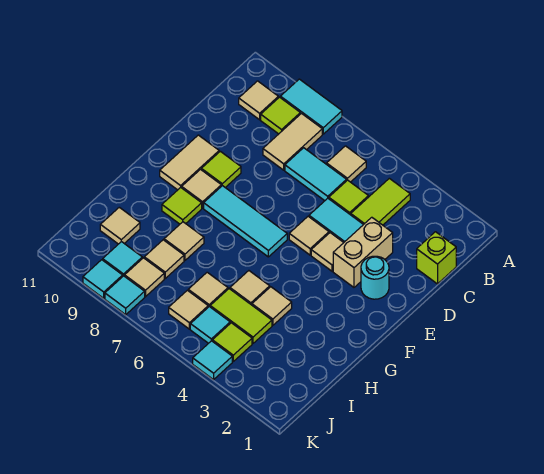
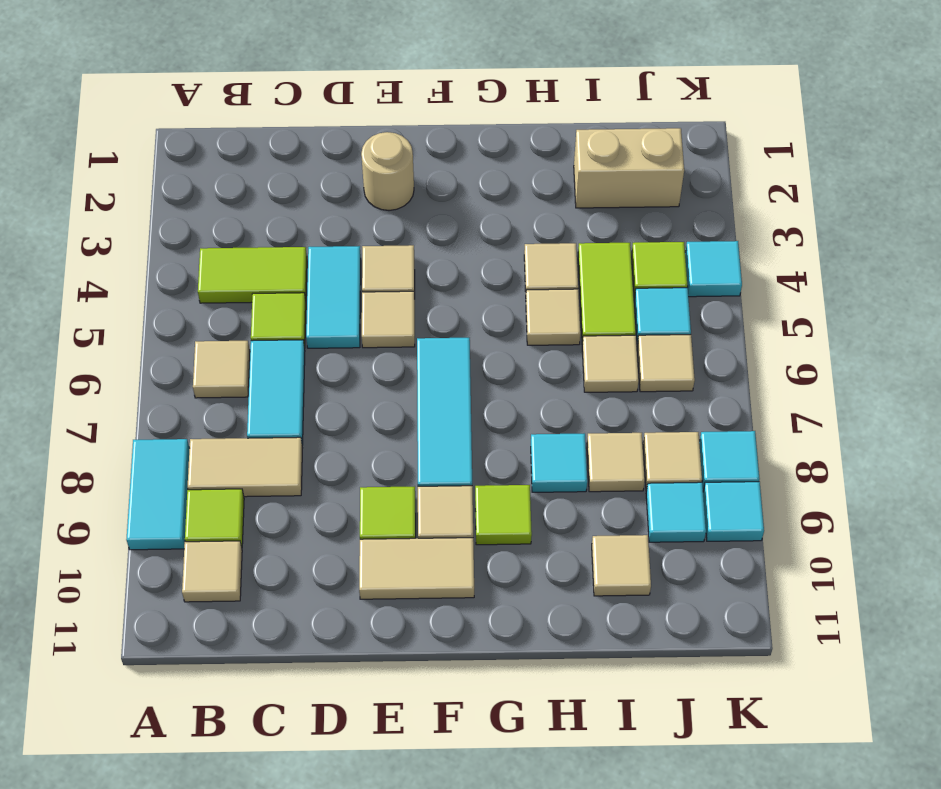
lime brick C1 level 1 -> none
tan brick D3:E3 level 1 -> tan brick I2:J2 level 1
cyan round brick E2 level 1 -> tan round brick E2 level 1
tan tile H8 level 1 -> cyan tile H8 level 1

